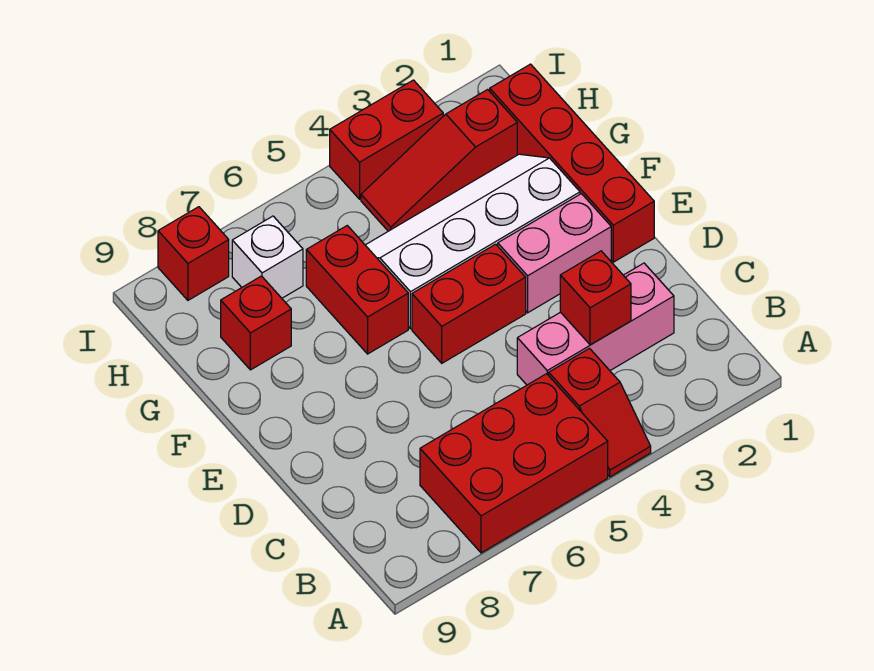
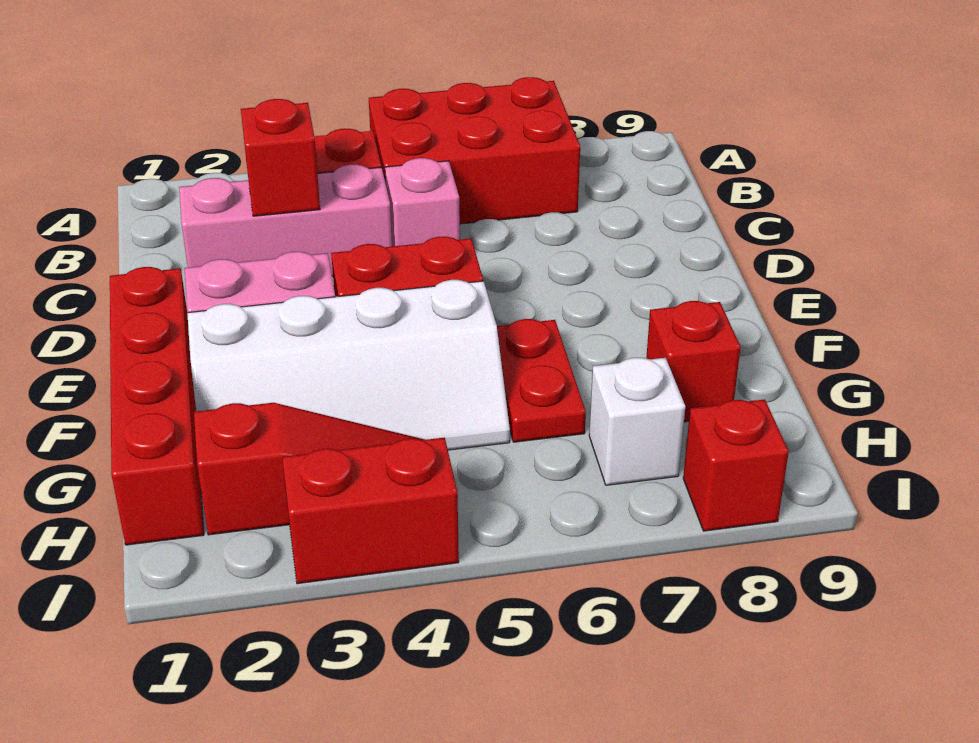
none -> pink brick C5 level 1
red brick F6:G6 level 1 -> red plate F6:G6 level 1

